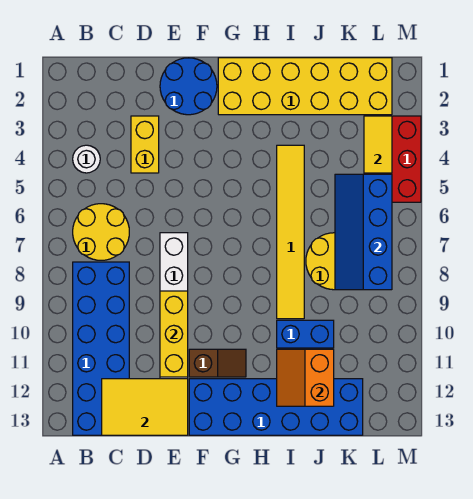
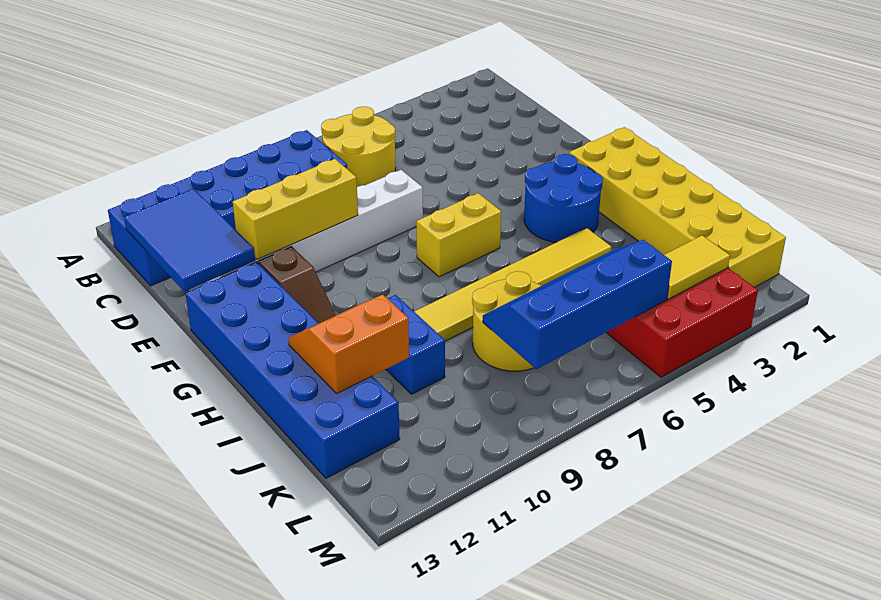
white round brick B4 level 1 -> none
yellow tile C12:E13 level 2 -> blue tile C12:E13 level 2
yellow brick D3:D4 level 1 -> yellow brick G6:G7 level 1
blue round brick E1:F2 level 1 -> blue round brick G3:H4 level 1

